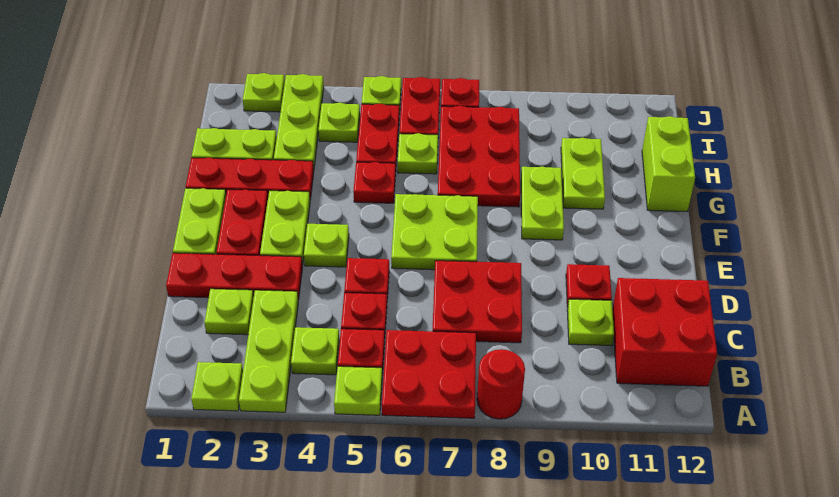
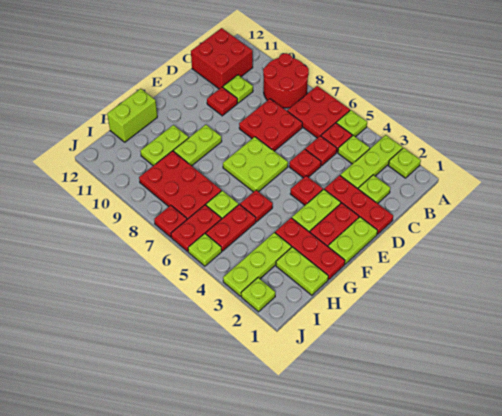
red round brick A8 level 1 -> red round brick A8:B9 level 1
lime plate E4 level 1 -> red plate E4 level 1
red plate G7:I8 level 1 -> red plate H7:I9 level 1
lime plate I4 level 1 -> none

